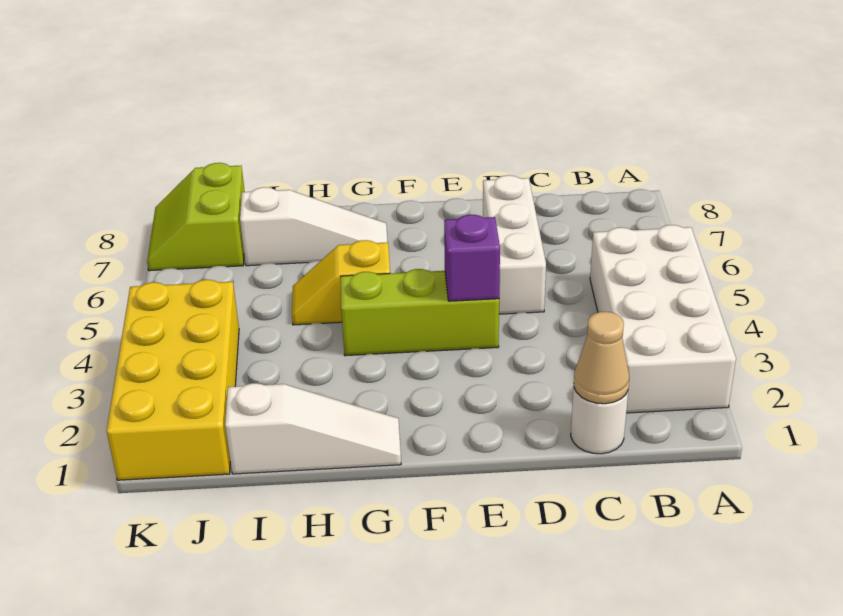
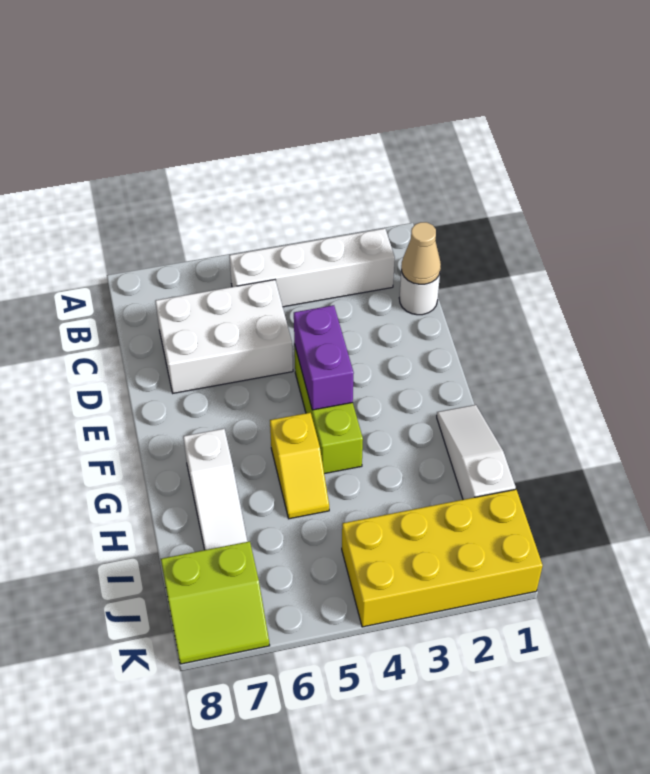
white brick A2:B5 level 1 -> white brick B2:B5 level 1
white brick D5:D7 level 1 -> white brick C5:D7 level 1
purple brick E4 level 2 -> purple brick E4:F4 level 2
white slope G7:I7 level 1 top I -> white slope G7:I7 level 1 top G

